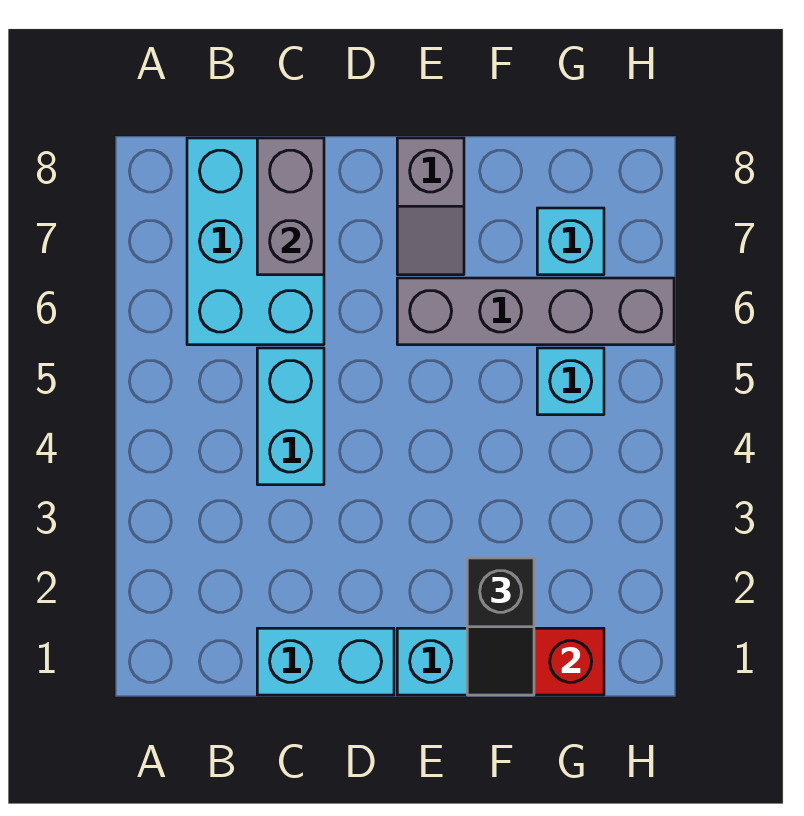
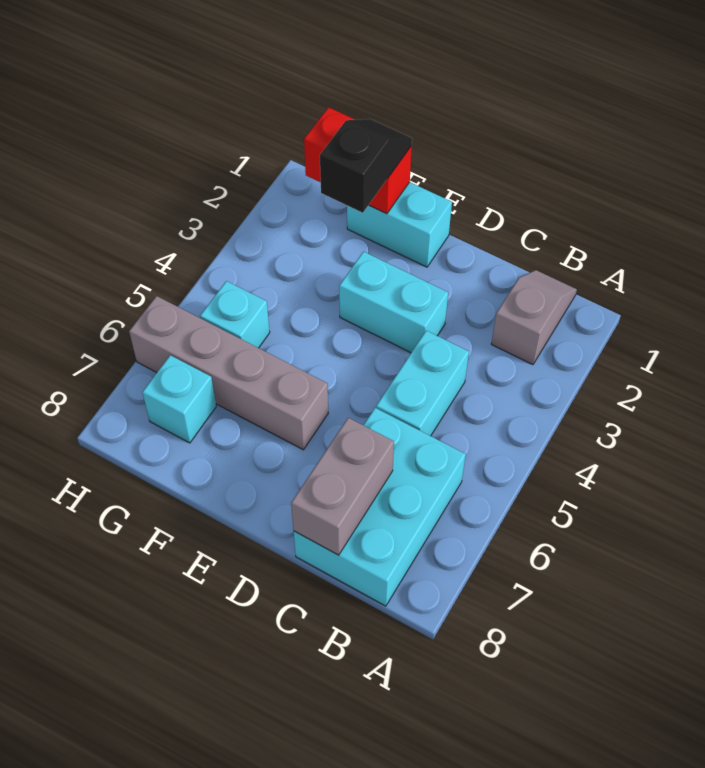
cyan brick C1:D1 level 1 -> cyan brick D3:E3 level 1
grey slope E7:E8 level 1 top 8 -> grey slope B1:B2 level 1 top 2

